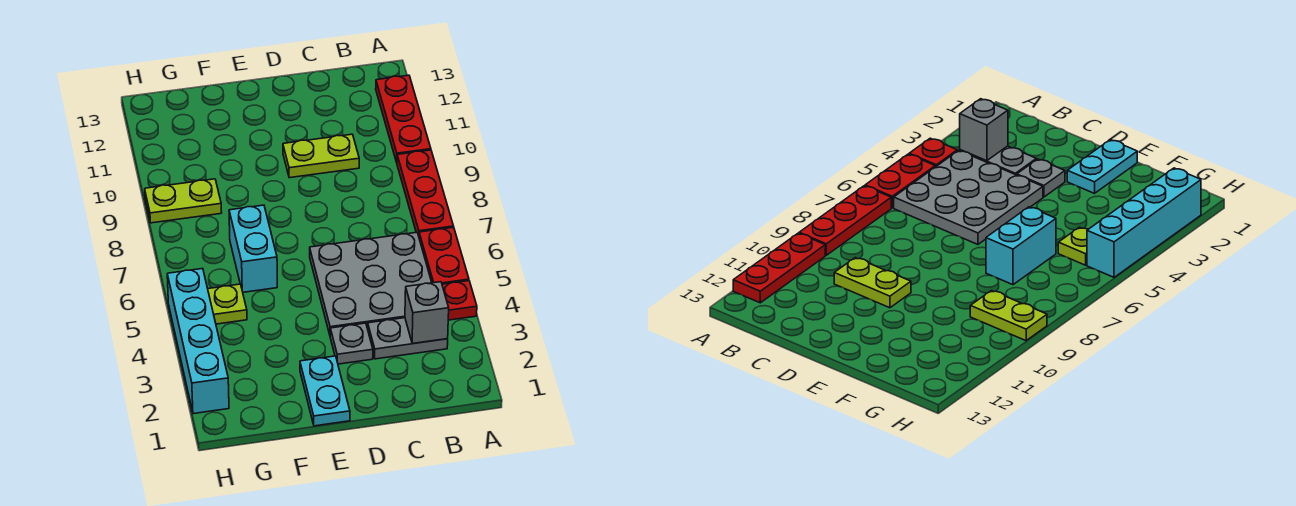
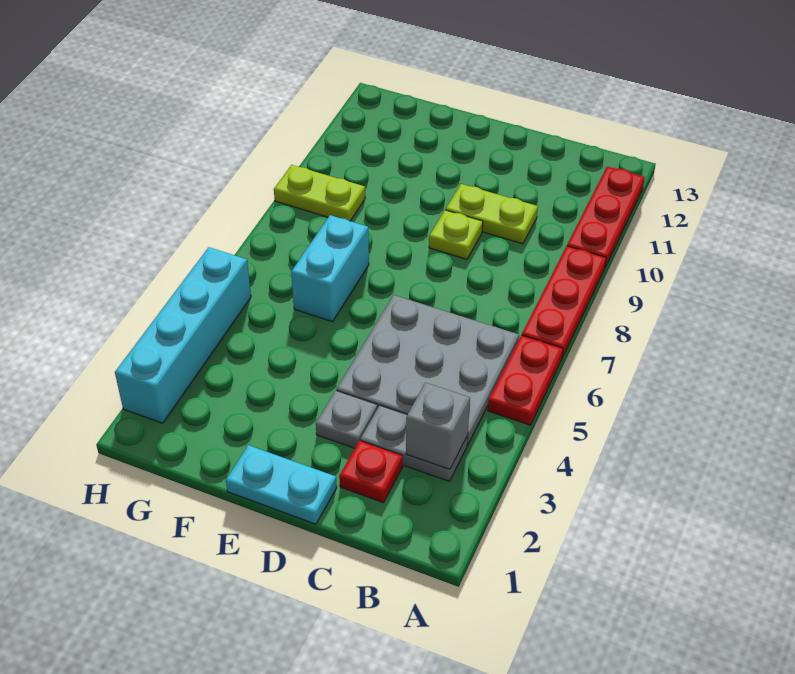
red plate A4 level 1 -> red plate C2 level 1
cyan plate E1:E2 level 1 -> cyan plate D1:E1 level 1
lime plate G5 level 1 -> lime plate D9 level 1

